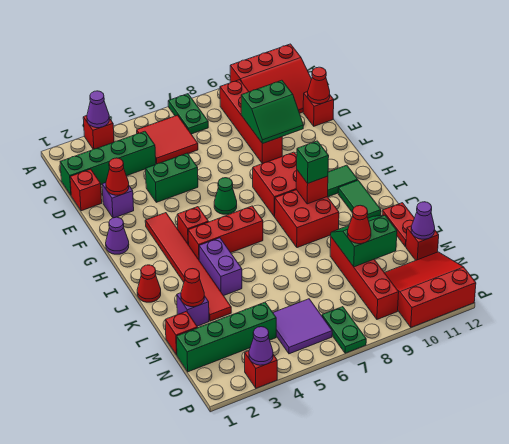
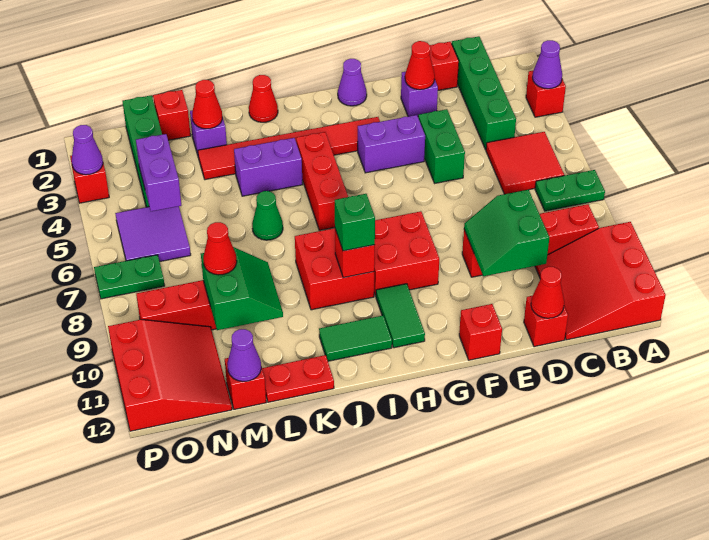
none -> purple brick F4:G4 level 1
green cone G6 level 1 -> green cone K6 level 1
red brick H4 level 1 -> red brick F12 level 1
none -> purple brick N4:N5 level 2

